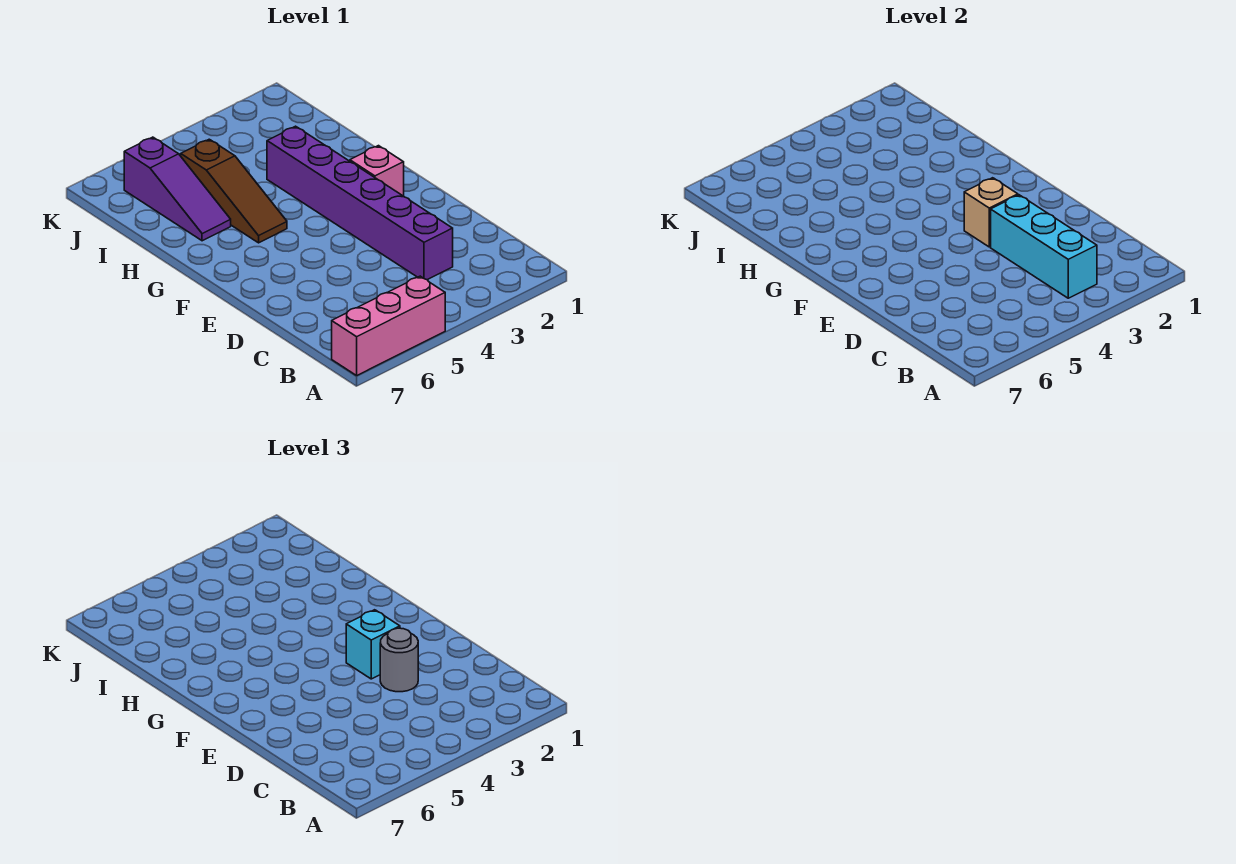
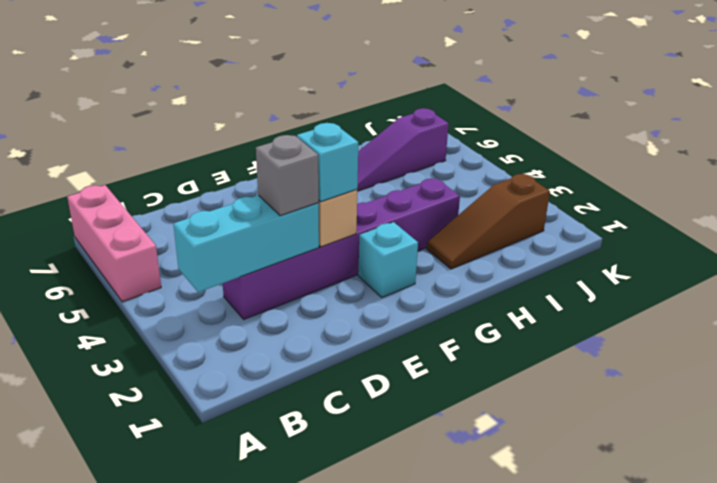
grey round brick D3 level 3 -> grey brick D3 level 3
pink brick F2 level 1 -> cyan brick F2 level 1
brown slope G5:I5 level 1 top I -> brown slope H2:J2 level 1 top J

